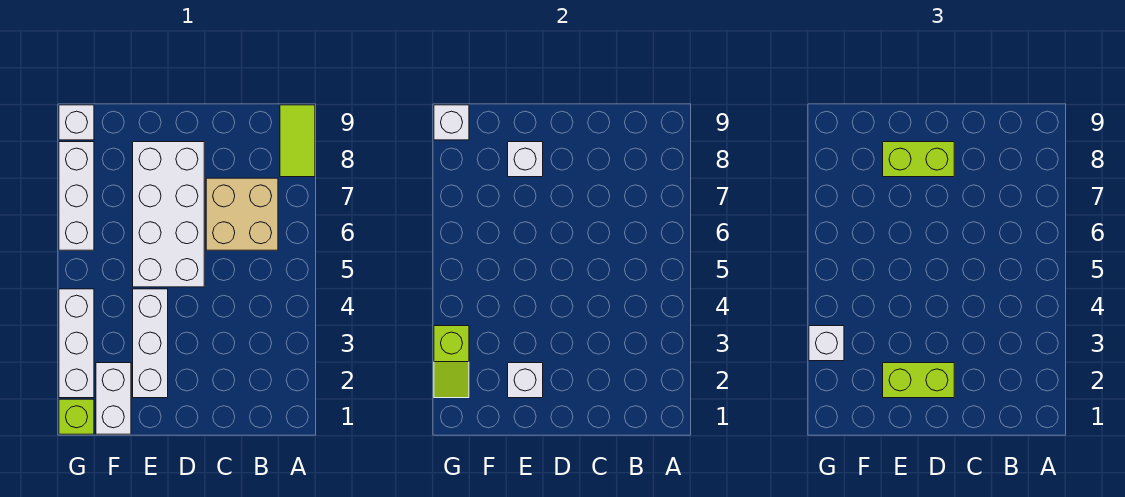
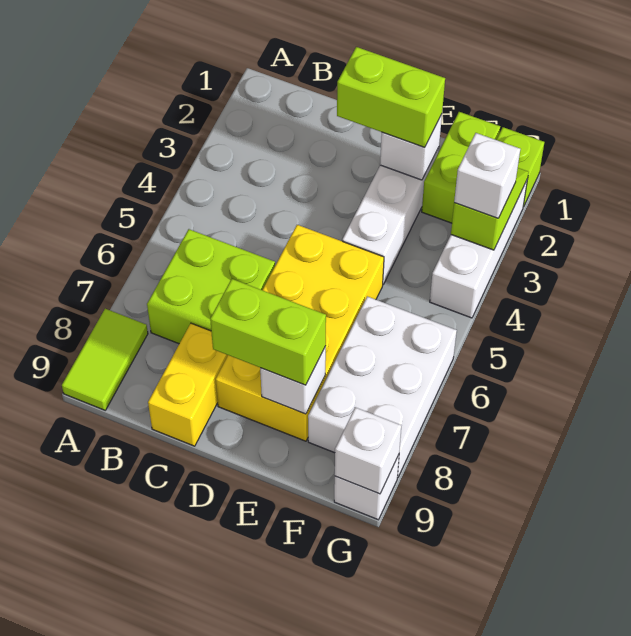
tan brick B6:C7 level 1 -> lime brick B6:C7 level 1
none -> yellow brick C8:C9 level 1
white brick D5:E8 level 1 -> yellow brick D5:E8 level 1
white brick F1:F2 level 1 -> lime brick F1:F2 level 1
white brick G6:G8 level 1 -> white brick F6:G8 level 1

